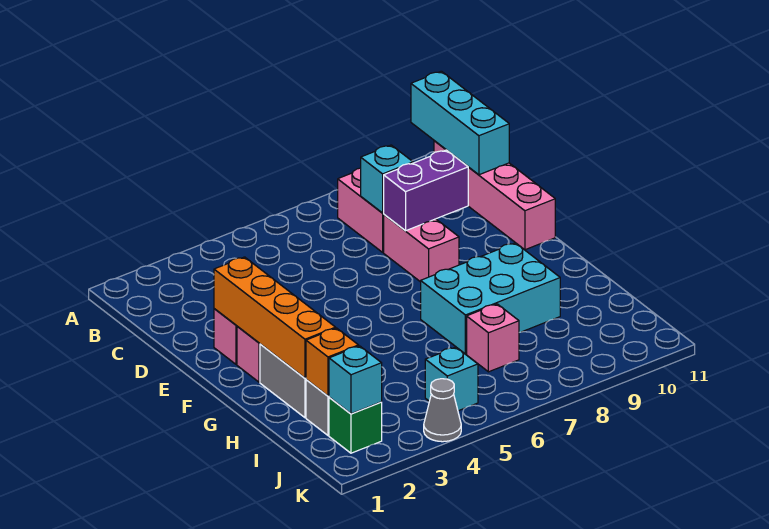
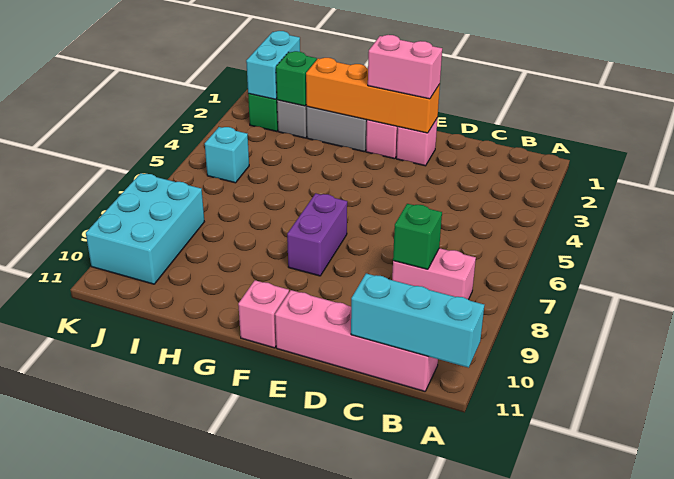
cyan brick C8 level 2 -> green brick C8 level 2
pink brick D8:E8 level 1 -> pink brick E2:F2 level 3
purple brick D8:D9 level 2 -> purple brick F7:F8 level 1
cyan brick G7:H9 level 1 -> cyan brick J8:K10 level 1
orange brick I2 level 2 -> green brick I2 level 2
pink brick I7 level 1 -> pink brick F11 level 1
cyan brick J2 level 2 -> cyan brick J1:J2 level 2
grey cone K4 level 1 -> none

